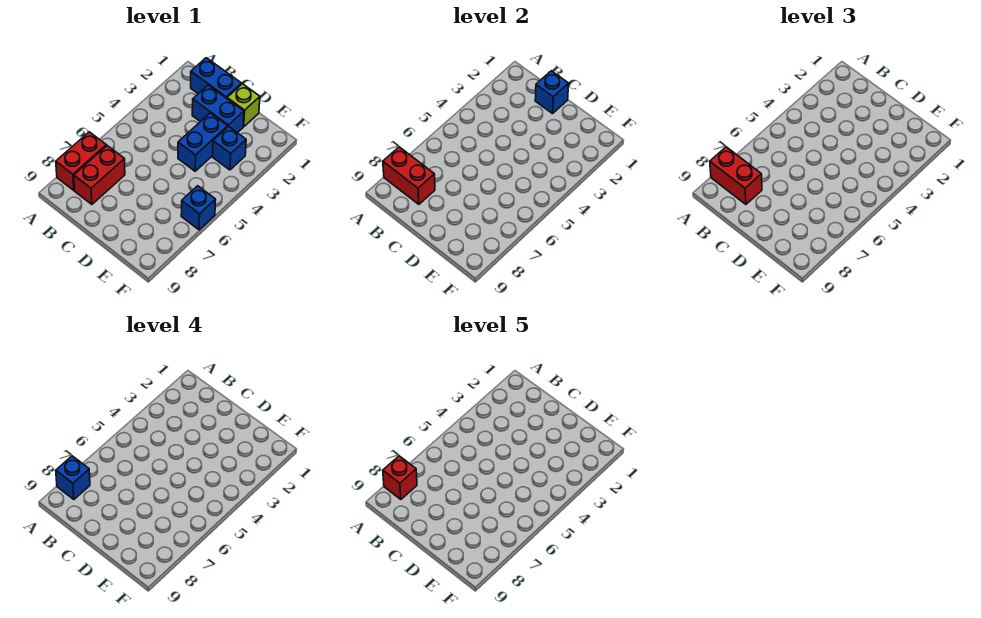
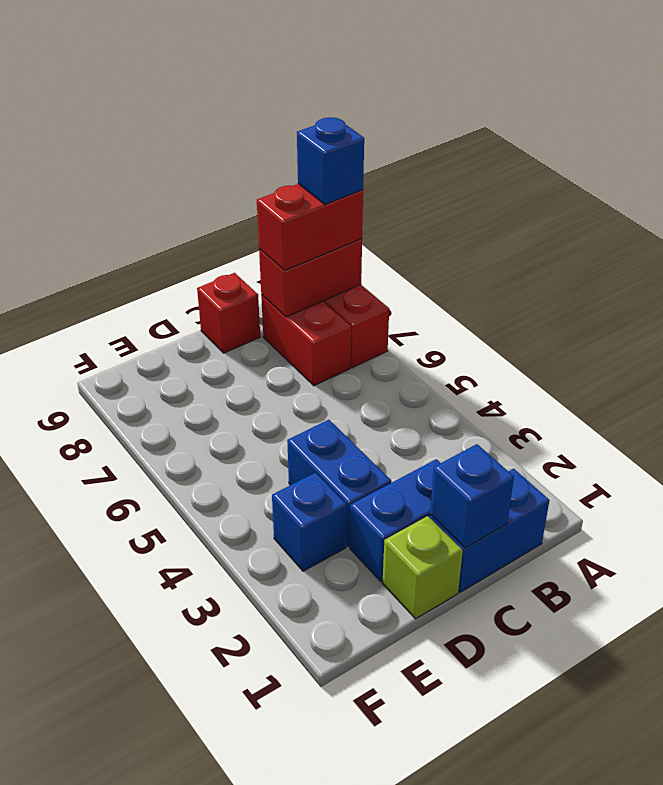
red brick A8 level 5 -> red brick C9 level 1
blue brick F6 level 1 -> none

